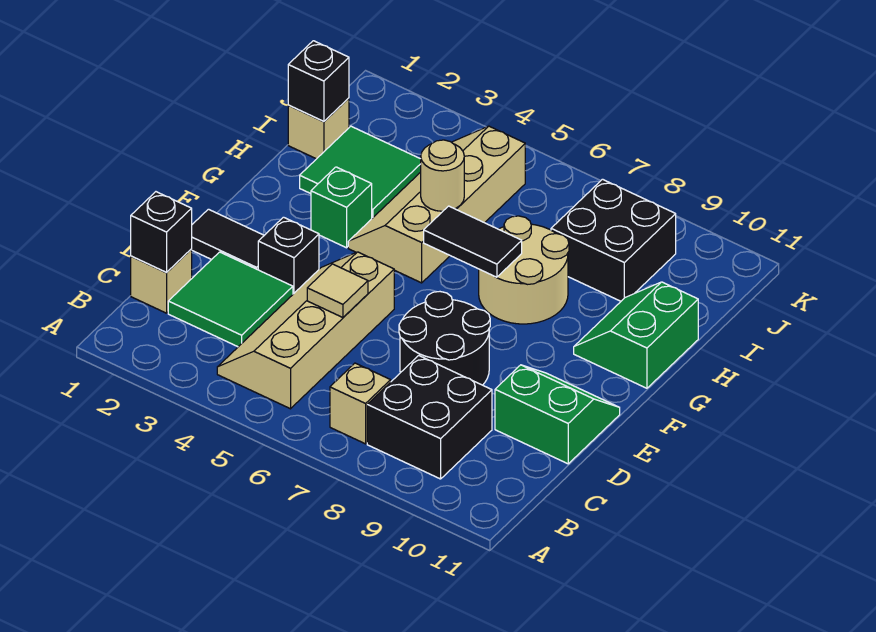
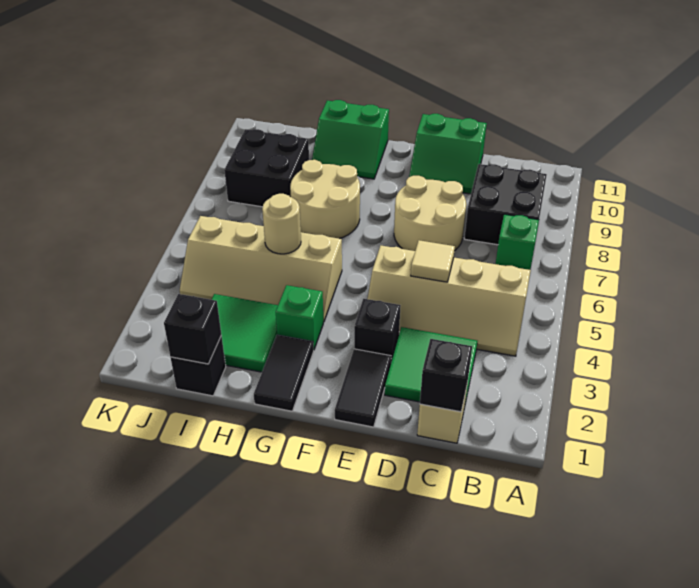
tan brick B7 level 1 -> green brick B7 level 1
black round brick D7:E8 level 1 -> tan round brick D7:E8 level 1
green slope D10:E11 level 1 top D -> green slope D10:E11 level 1 top 11
black tile G6:G7 level 2 -> black tile G1:G2 level 1
tan brick I1 level 1 -> black brick I1 level 1

